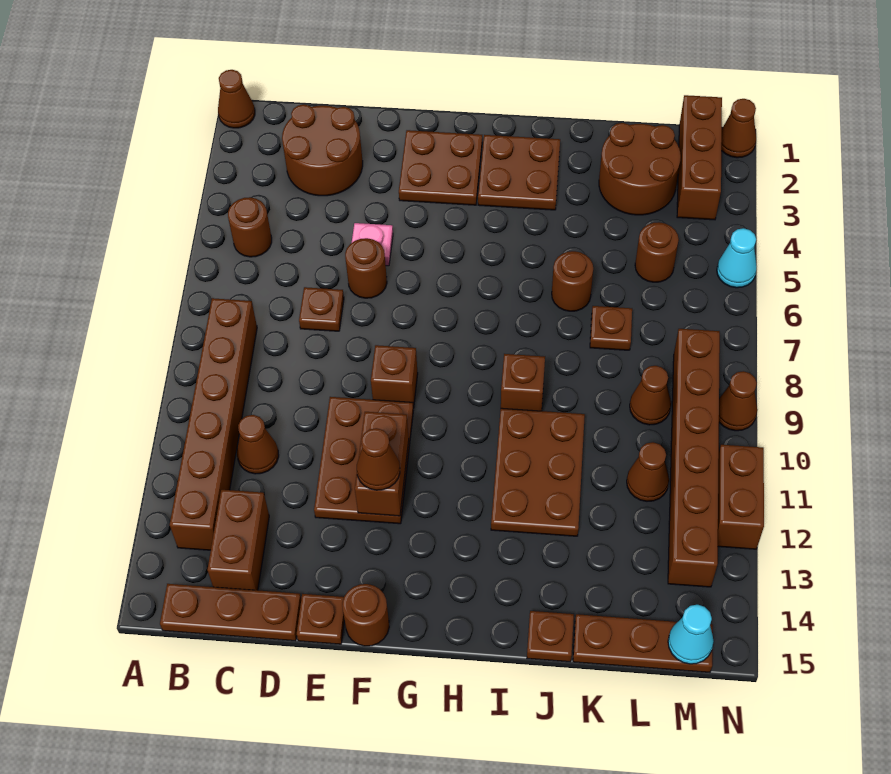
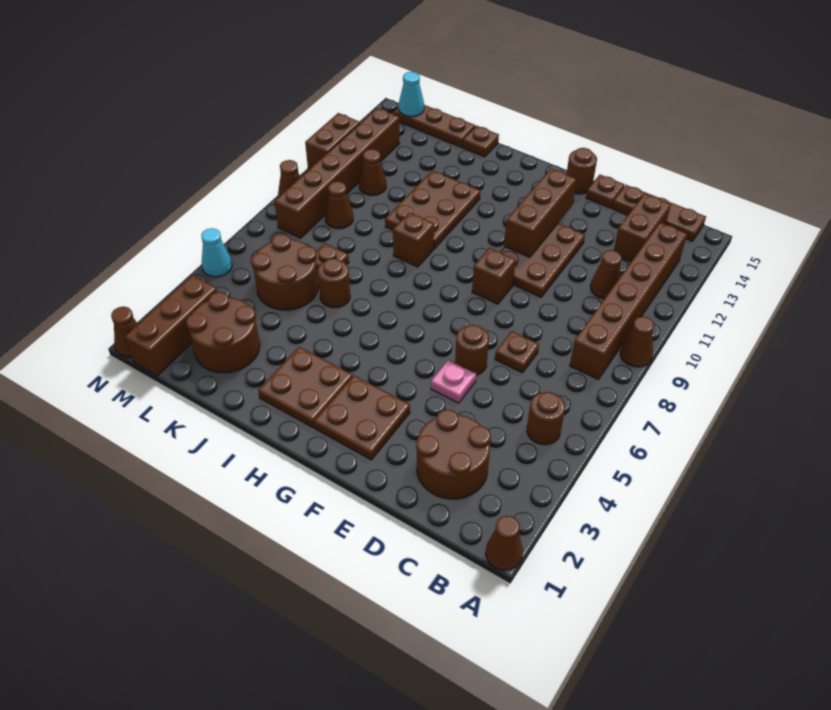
brown brick F11:F12 level 2 -> brown brick F11:F13 level 2
brown cone F12 level 3 -> brown cone A9 level 1
brown round brick L5 level 1 -> brown round brick K5:L6 level 1

